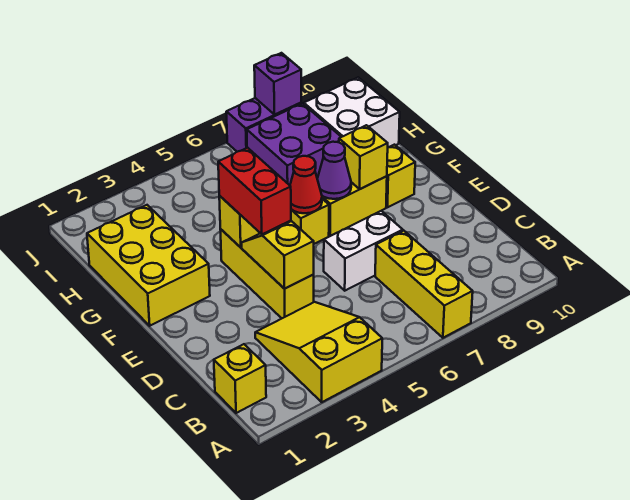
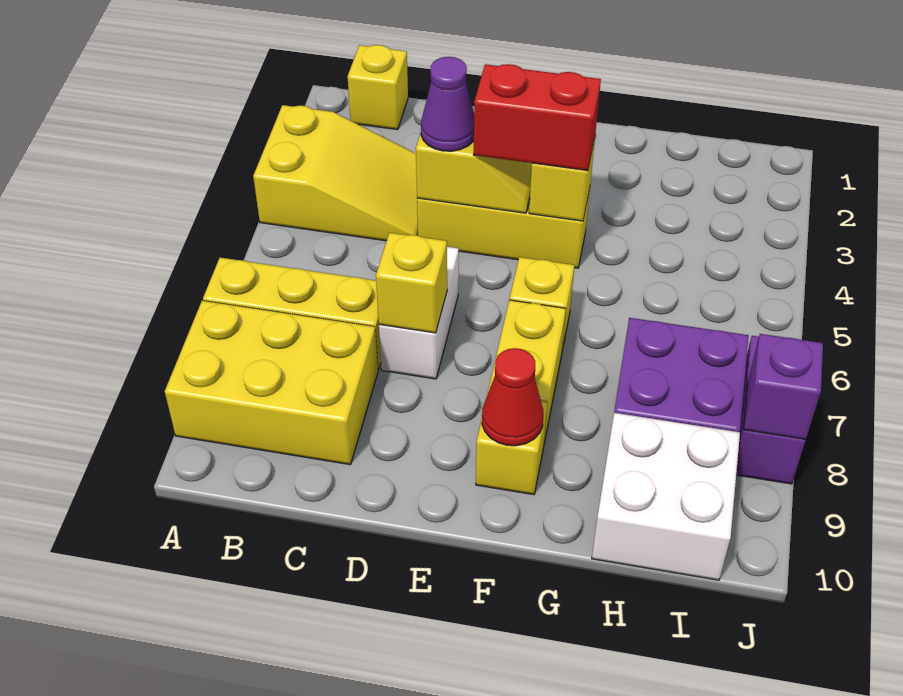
yellow brick F1:H2 level 1 -> yellow brick A8:C9 level 1
red cone F6 level 2 -> red cone F9 level 2
purple cone F7 level 2 -> purple cone D4 level 3
yellow brick F8 level 2 -> yellow brick D7 level 2

